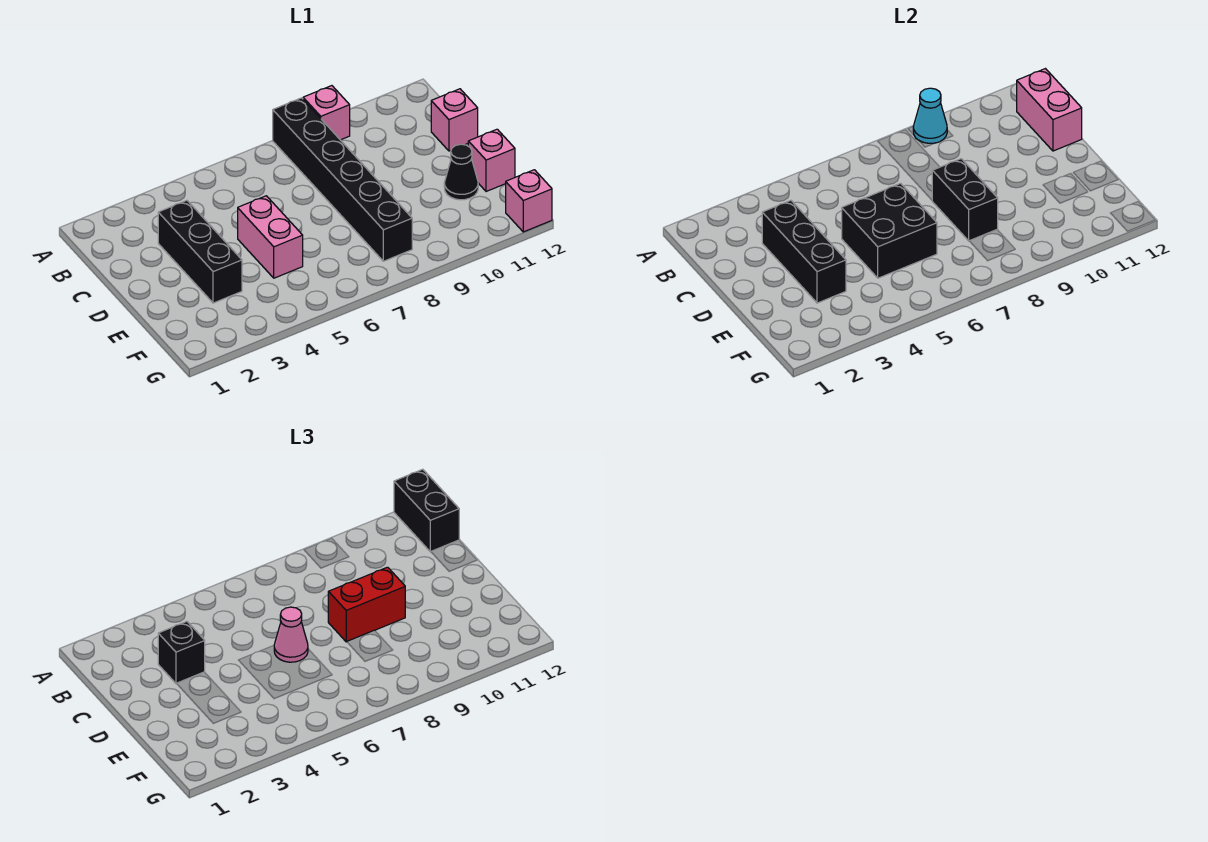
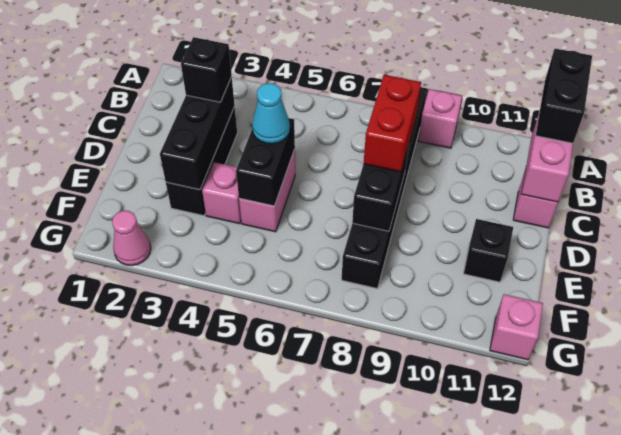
cyan cone A9 level 2 -> cyan cone D5 level 3
black brick D5:E6 level 2 -> black brick D5:E5 level 2
pink cone D6 level 3 -> pink cone G2 level 1
red brick D8:D9 level 3 -> red brick C8:D8 level 3
black cone E11 level 1 -> black brick E11 level 1
pink brick E12 level 1 -> pink brick E4 level 1

